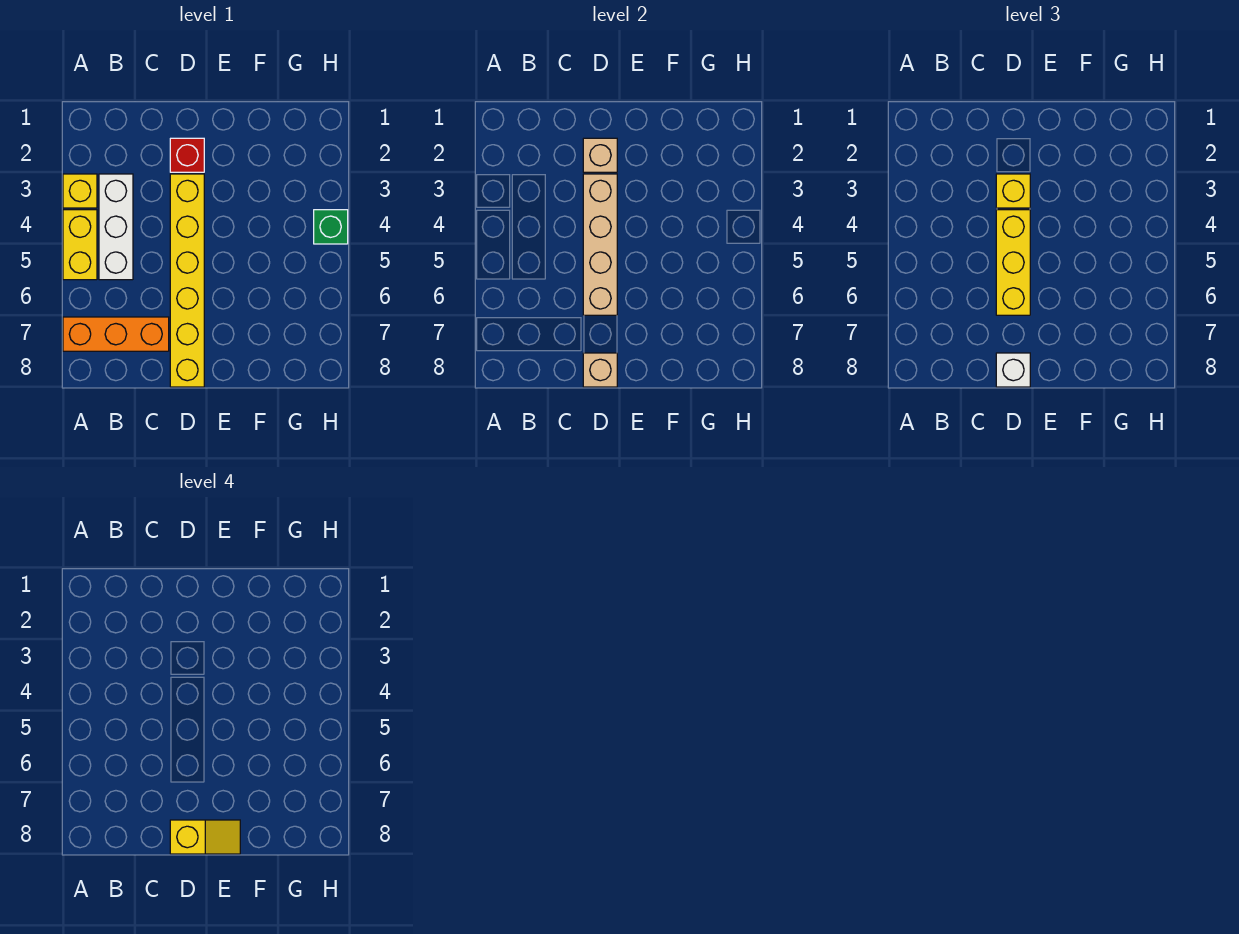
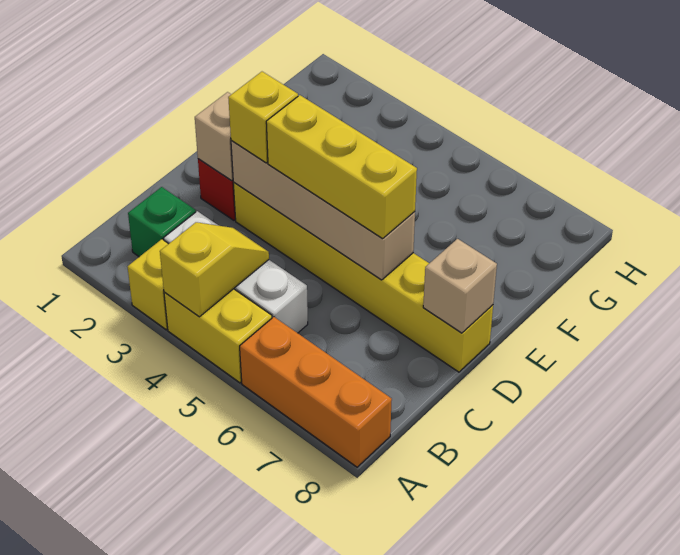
orange brick A7:C7 level 1 -> orange brick A6:A8 level 1
white brick D8 level 3 -> none
yellow slope D8:E8 level 4 top D -> yellow slope A4:B4 level 2 top A
green brick H4 level 1 -> green brick B2 level 1

